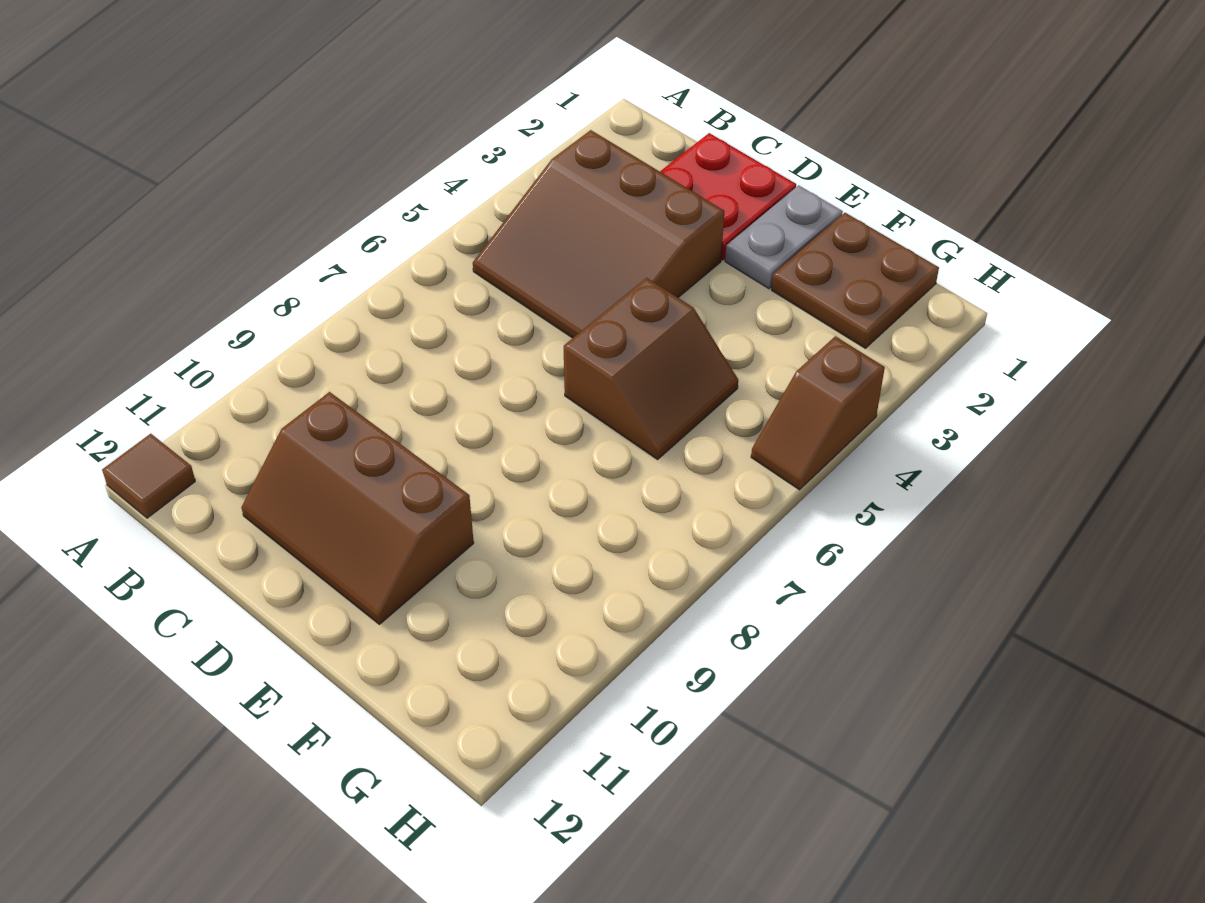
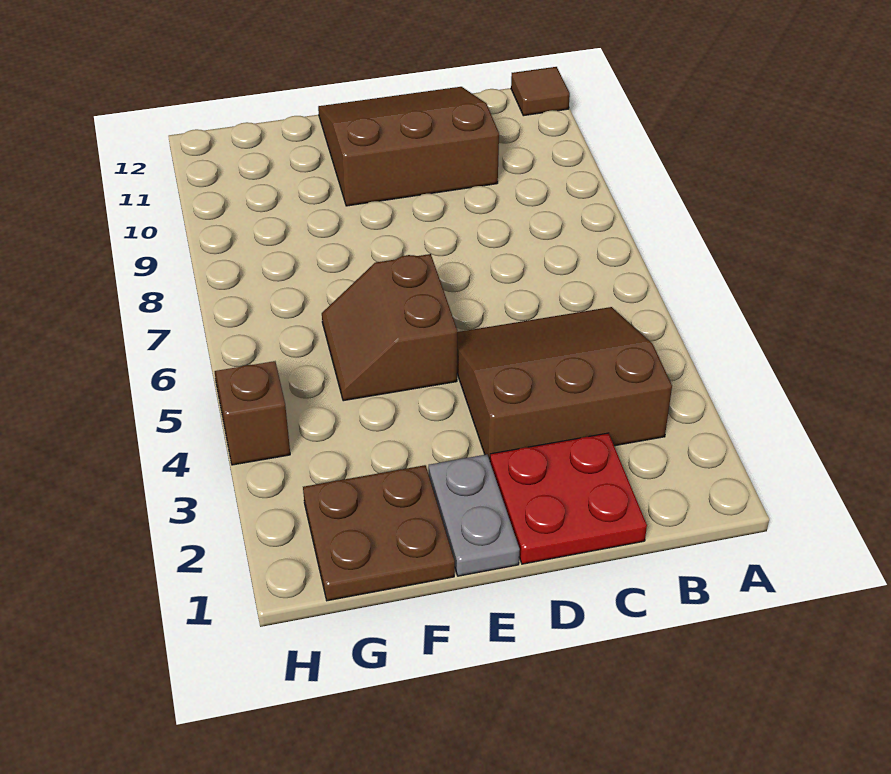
brown slope C10:E11 level 1 top 10 -> brown slope C10:E12 level 1 top 10

